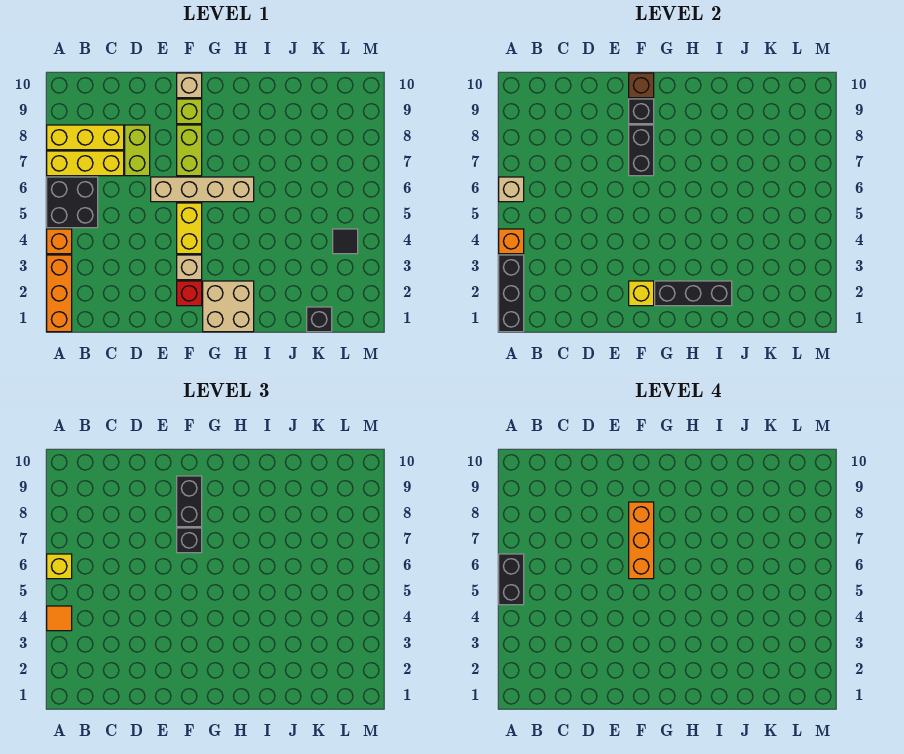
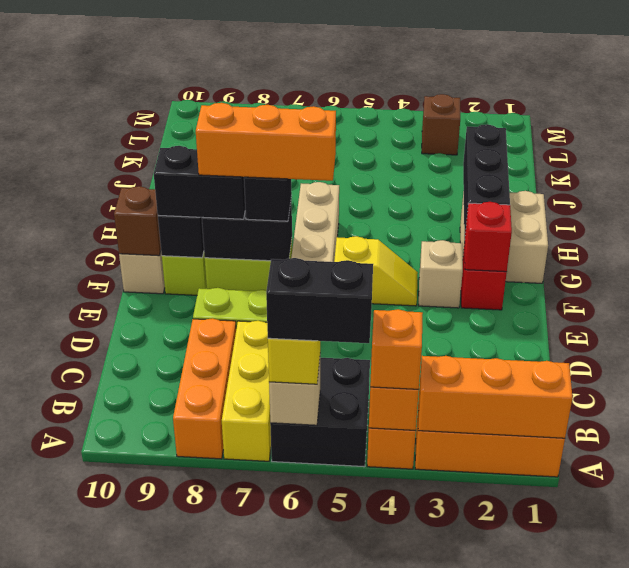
black brick A1:A3 level 2 -> orange brick A1:A3 level 2
orange tile A4 level 3 -> orange brick A4 level 3
yellow brick A8:C8 level 1 -> orange brick A8:C8 level 1
yellow brick F2 level 2 -> red brick F2 level 2
yellow brick F4:F5 level 1 -> yellow slope F4:F5 level 1 top 5
black brick K1 level 1 -> none
none -> brown brick L3 level 1
black tile L4 level 1 -> none

